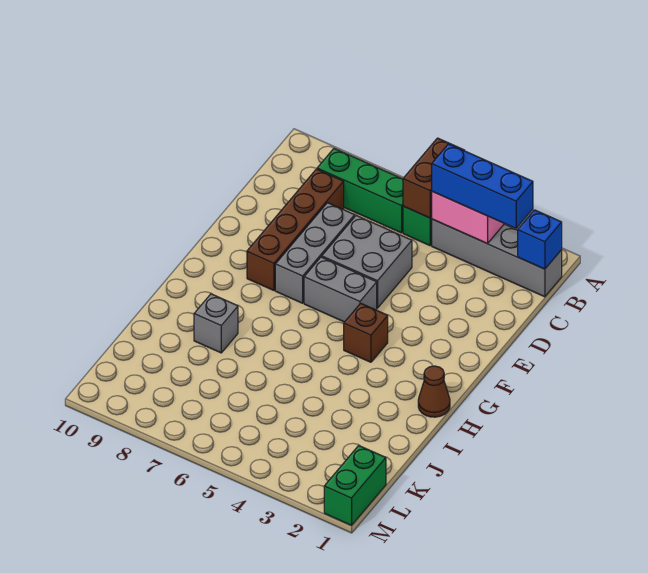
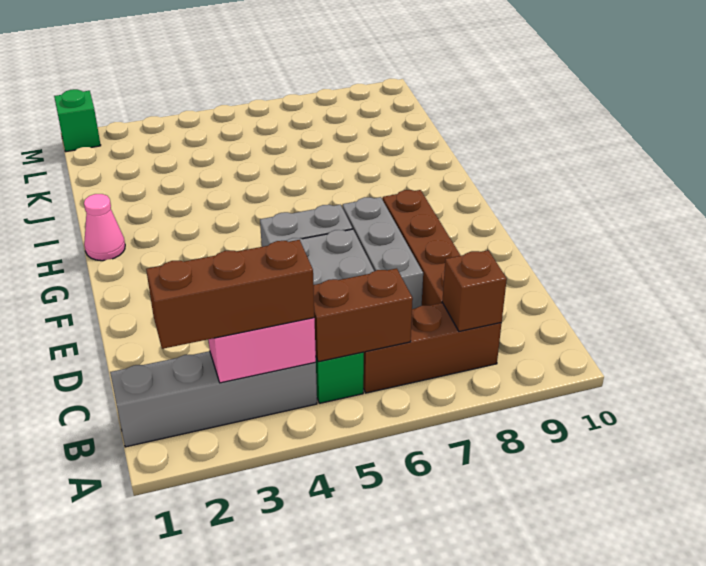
brown brick A5:B5 level 2 -> brown brick B5:B6 level 2
blue brick B1 level 2 -> none
blue brick B2:B4 level 3 -> brown brick B2:B4 level 3
green brick B6:B8 level 1 -> brown brick B6:B8 level 1
brown brick G4 level 1 -> brown brick B8 level 2
brown cone H1 level 1 -> pink cone H1 level 1
grey brick I8 level 1 -> none
green brick L1:M1 level 1 -> green brick M1 level 1

